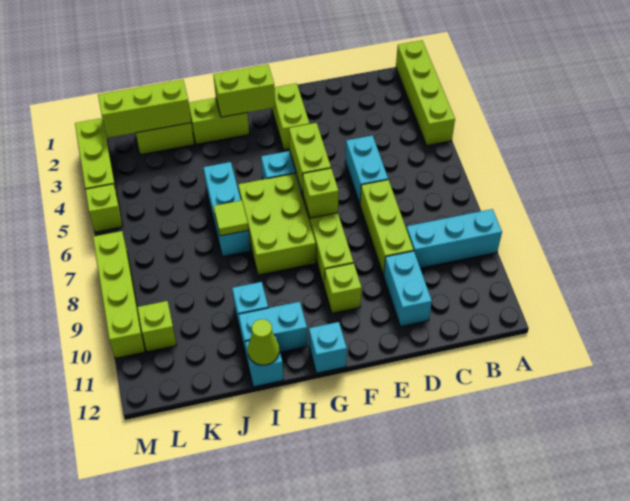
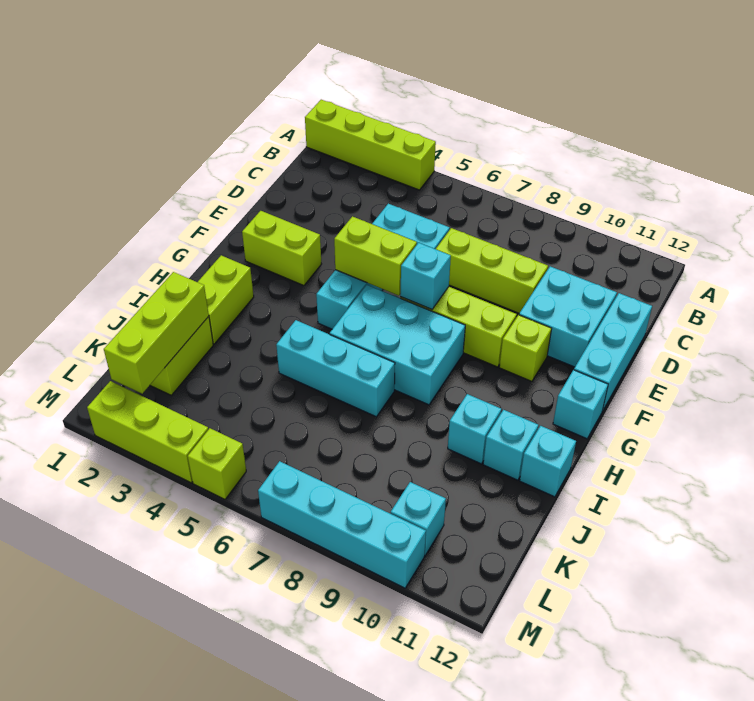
cyan brick A9:C9 level 1 -> cyan brick D12:F12 level 1
cyan brick D10:D11 level 1 -> cyan brick D10:E11 level 1
lime brick F7 level 2 -> cyan brick F7 level 2
lime brick G2:H2 level 2 -> none
lime brick G6:H8 level 1 -> cyan brick G6:H8 level 1
cyan brick H11:I11 level 1 -> cyan brick I11 level 1
lime tile I7 level 2 -> none
lime cone I12 level 2 -> none
lime brick L10 level 1 -> cyan brick L10 level 1
lime brick M7:M10 level 1 -> cyan brick M7:M10 level 1

